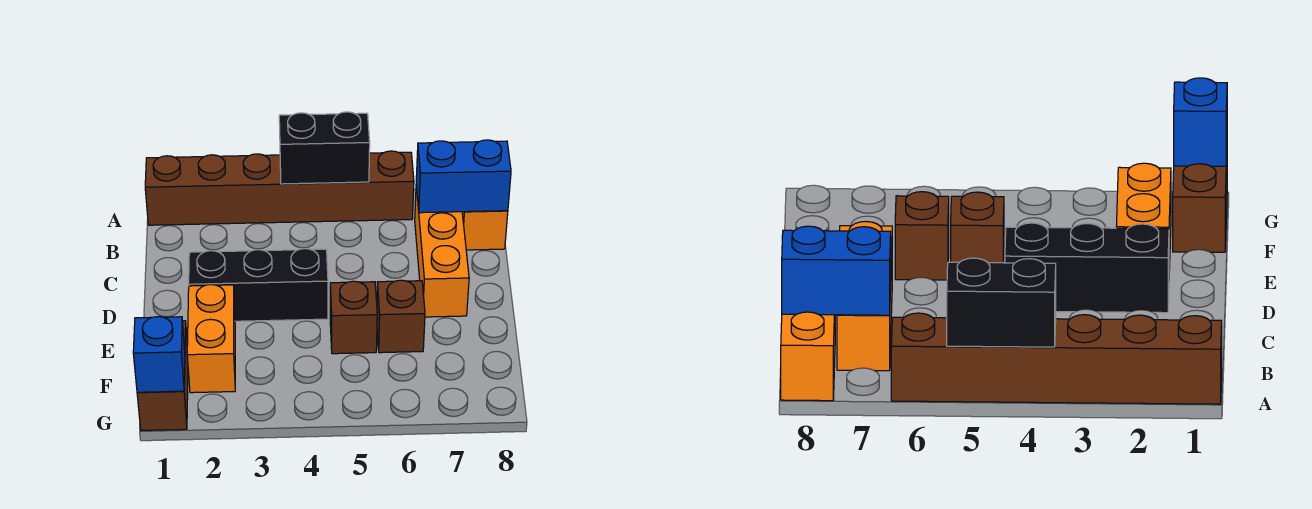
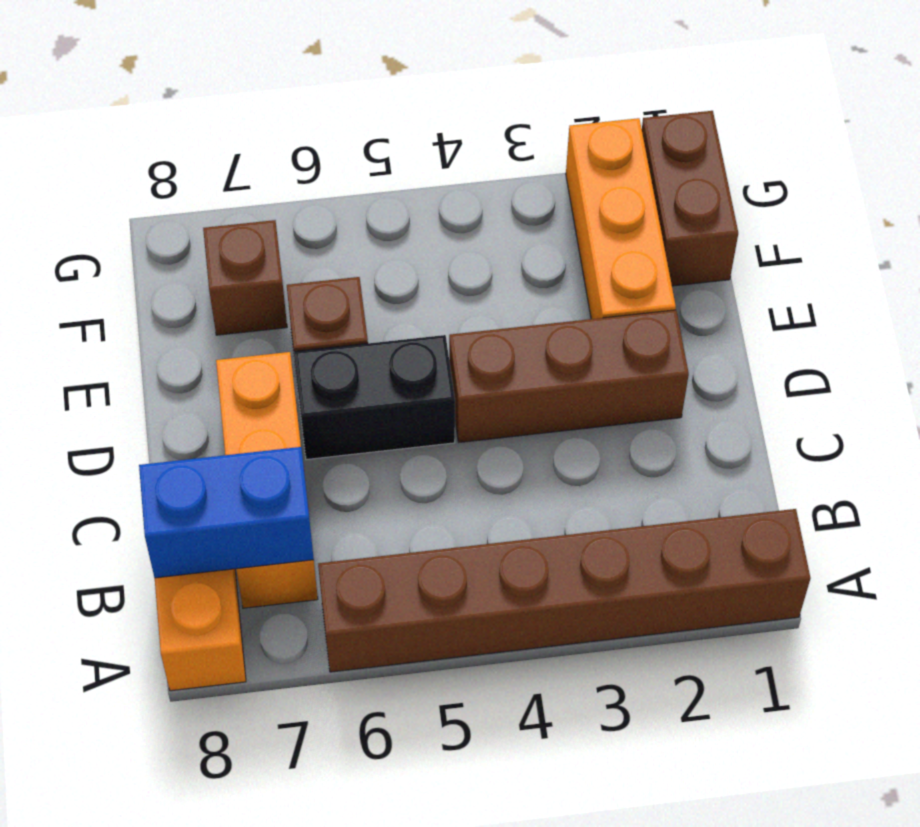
black brick A4:A5 level 2 -> black brick D5:D6 level 1
black brick D2:D4 level 1 -> brown brick D2:D4 level 1
orange brick E2:F2 level 1 -> orange brick E2:G2 level 1
brown brick E5 level 1 -> brown brick F7 level 1
blue brick G1 level 2 -> none

